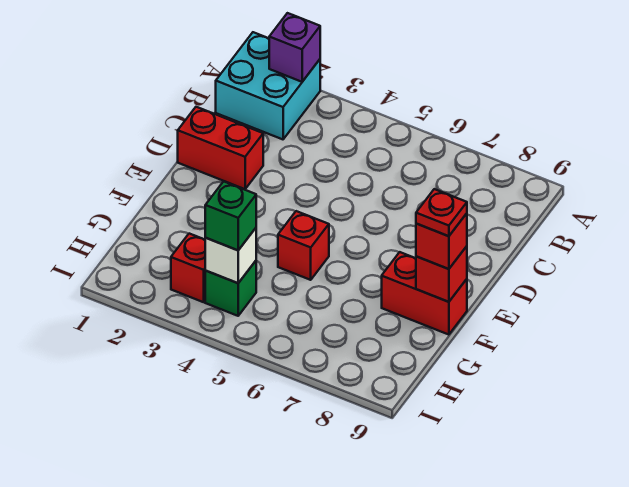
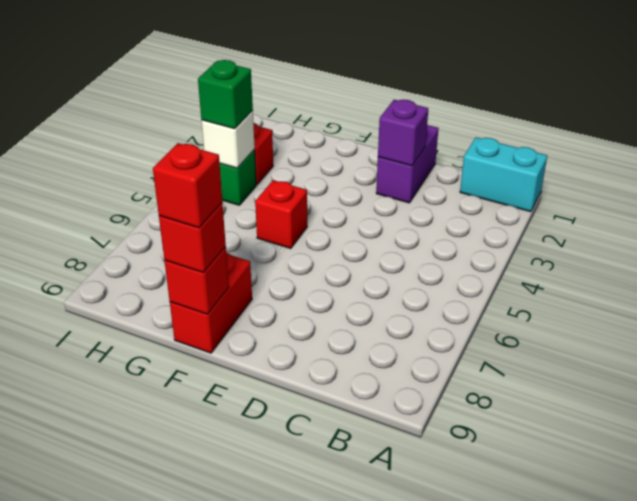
cyan brick A1:B2 level 1 -> cyan brick A1:B1 level 1
purple brick A2 level 2 -> purple brick D2 level 2
red brick D1:D2 level 1 -> purple brick D1:D2 level 1
red plate F9 level 4 -> red brick F9 level 4

